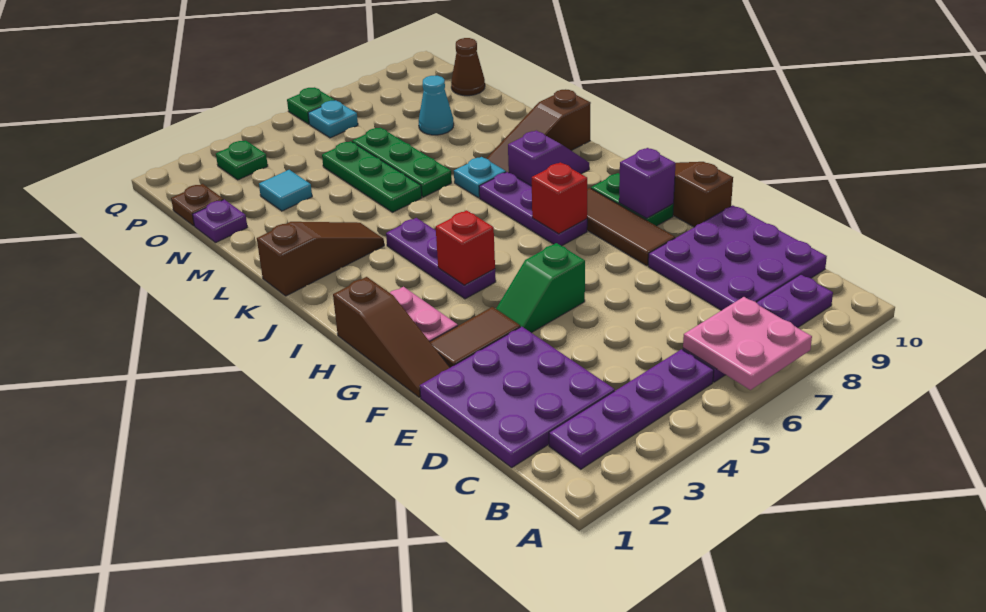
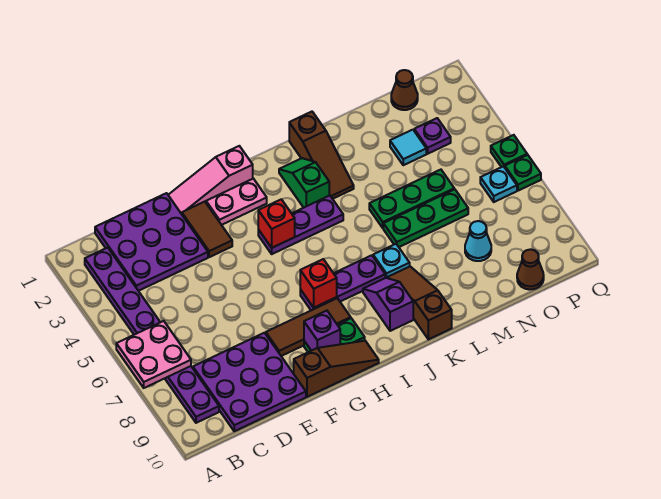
brown slope F1:H1 level 1 top H -> pink slope F1:H1 level 1 top H
green slope F4:F5 level 1 top 5 -> green slope J2:J3 level 1 top 3
purple slope J8:J9 level 1 top 8 -> purple slope J8:J9 level 1 top 9
purple plate N1 level 1 -> purple plate O3 level 1
brown plate O1 level 1 -> brown cone O1 level 1
green plate P3 level 1 -> green plate Q5 level 1

